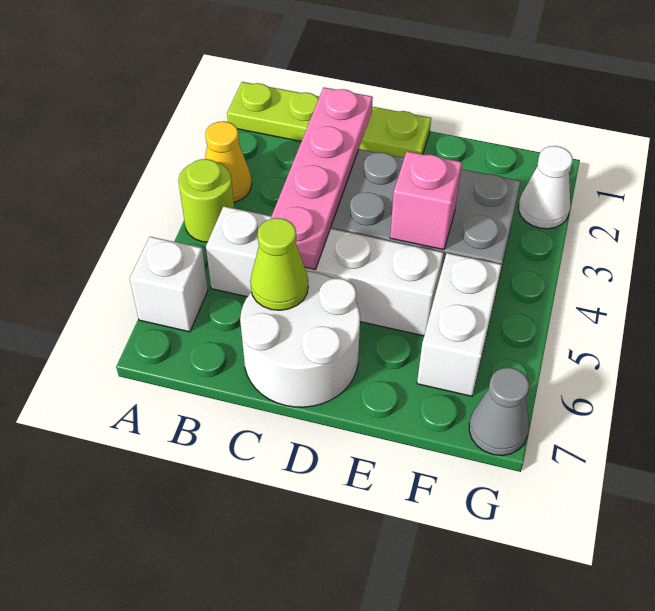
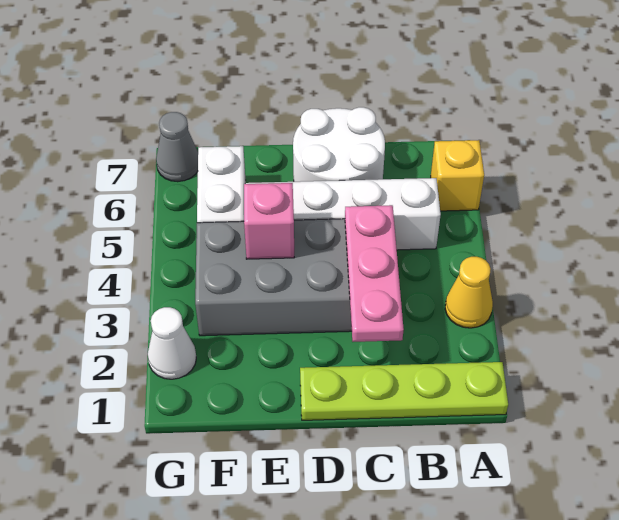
lime round brick A4 level 1 -> none
white brick A6 level 1 -> yellow brick A6 level 1
pink plate C2:C5 level 2 -> pink plate C2:C4 level 2
lime cone C6 level 2 -> none

